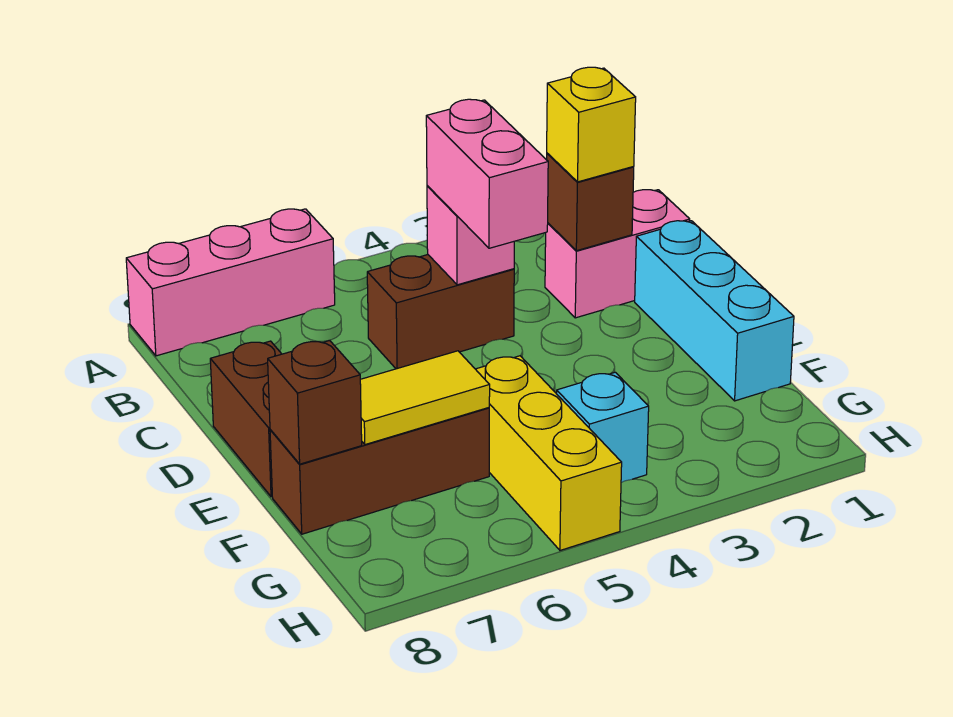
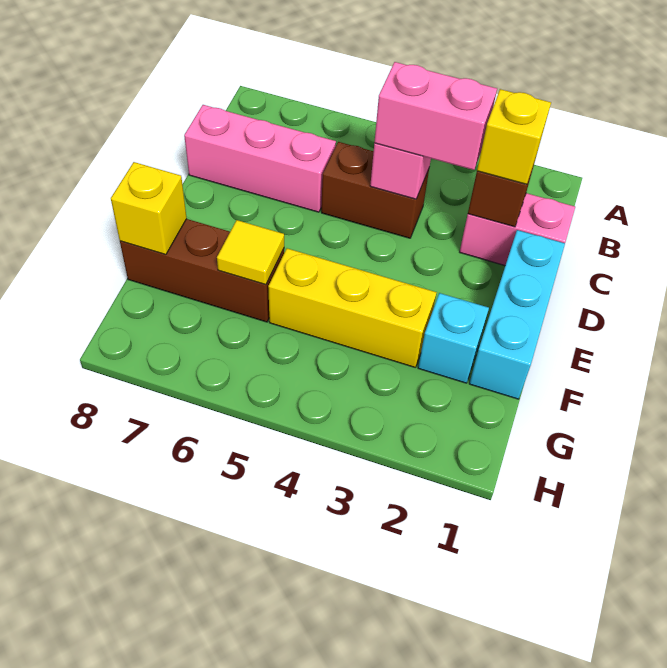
pink brick A6:A8 level 1 -> pink brick C6:C8 level 1
pink brick C4:D4 level 3 -> pink brick C3:C4 level 3
brown brick D8:E8 level 1 -> none
yellow brick F5:H5 level 1 -> yellow brick F3:F5 level 1
yellow tile F6:F7 level 2 -> yellow tile F6 level 2
brown brick F8 level 2 -> yellow brick F8 level 2
cyan brick G4 level 1 -> cyan brick F2 level 1

